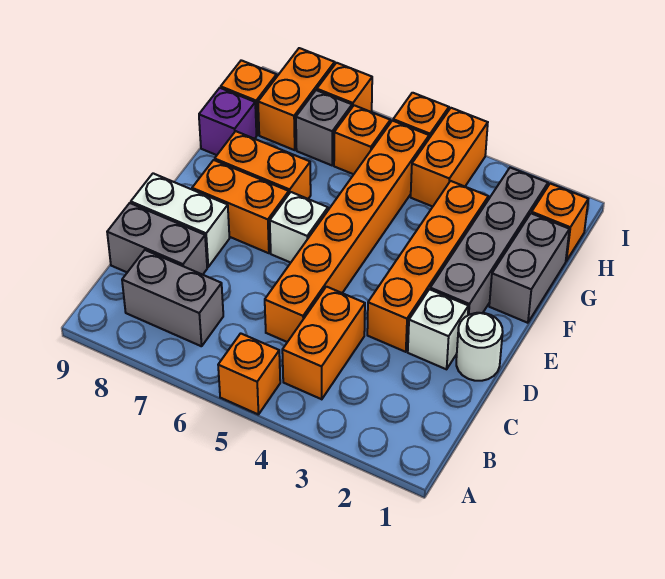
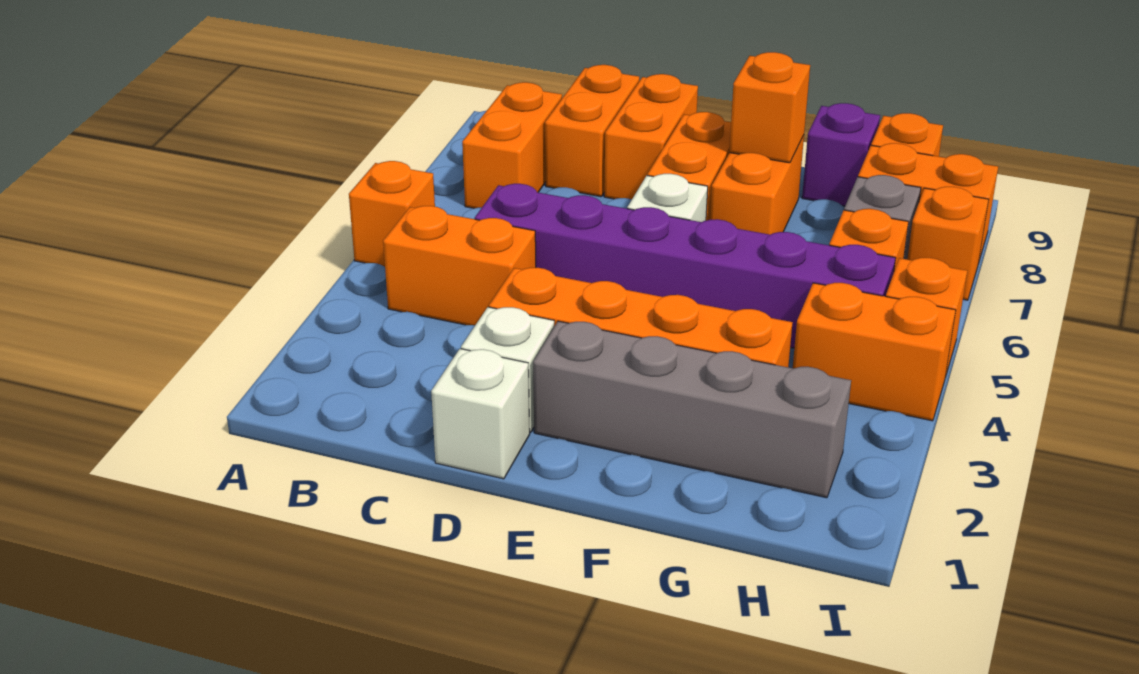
grey brick B7:B8 level 1 -> orange brick B7:B8 level 1
orange brick C5:H5 level 1 -> purple brick C5:H5 level 1
grey brick C8:C9 level 1 -> orange brick C8:C9 level 1
white round brick D1 level 1 -> white brick D1 level 1
white brick D8:D9 level 1 -> orange brick D8:D9 level 1
grey brick F1:G1 level 1 -> none
orange brick H1 level 1 -> orange brick F8 level 2

